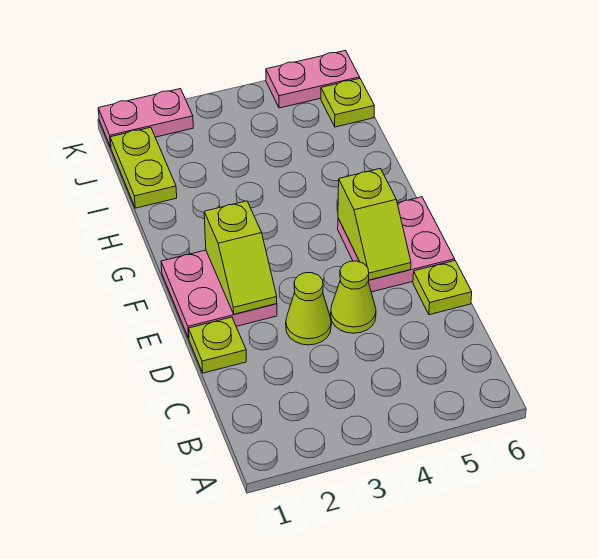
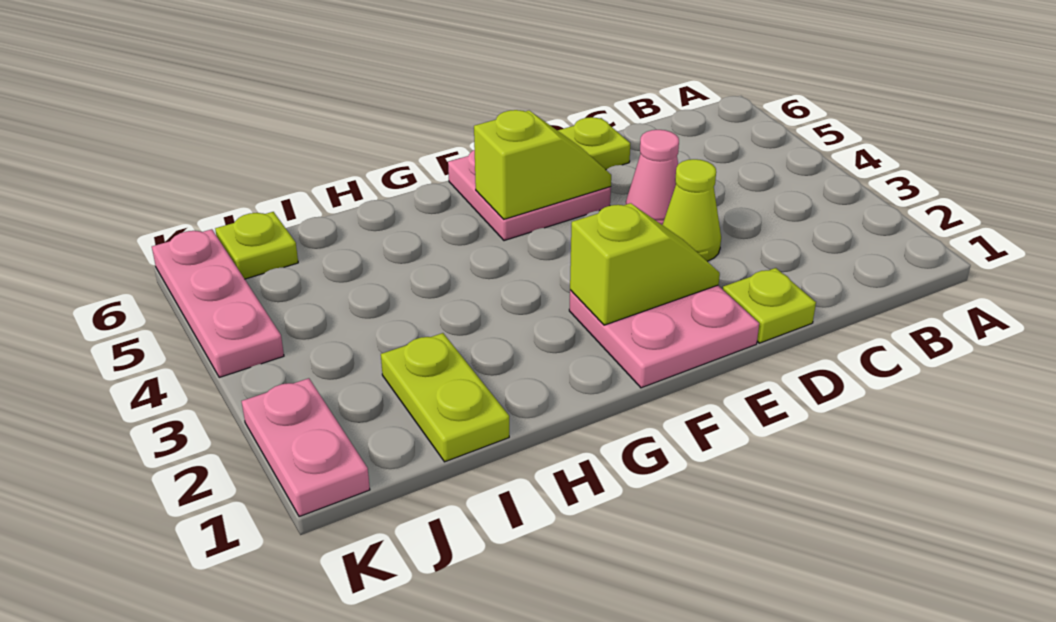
lime cone D4 level 1 -> pink cone D4 level 1
lime plate I1:J1 level 1 -> lime plate I1:I2 level 1
pink plate K5:K6 level 1 -> pink plate K4:K6 level 1

